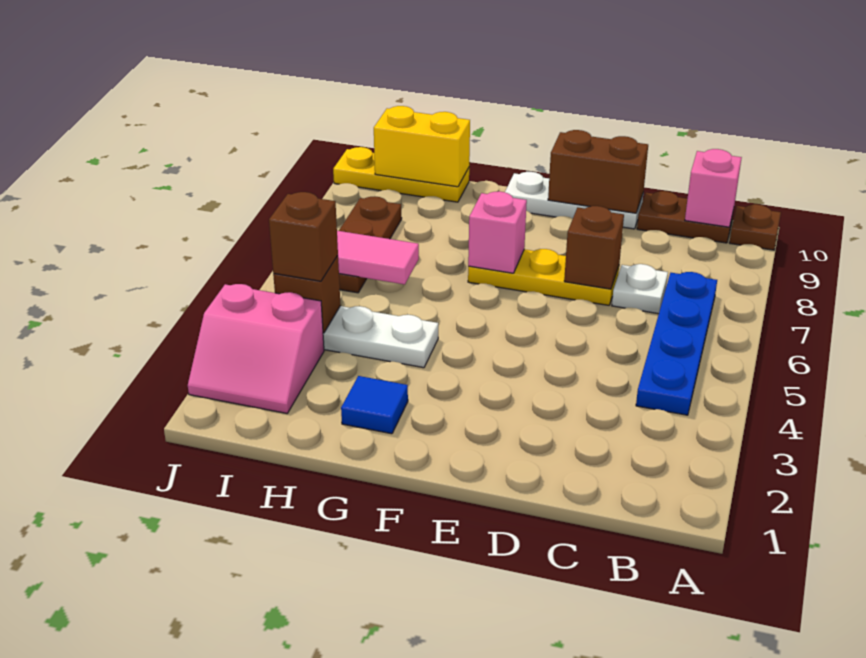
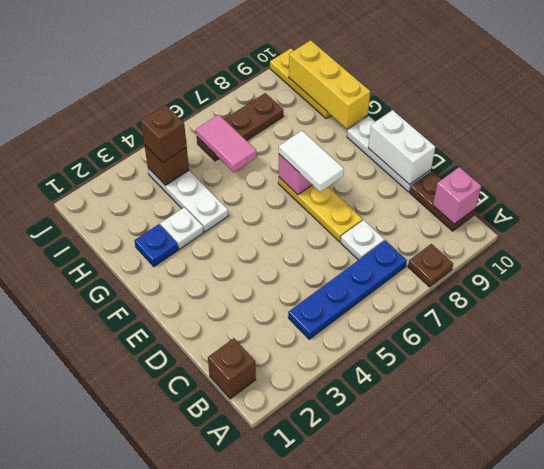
brown plate A10 level 1 -> brown plate A8 level 1
brown brick D7 level 2 -> brown brick B1 level 1
brown brick D10:E10 level 2 -> white brick D10:E10 level 2
none -> white tile E7:F7 level 3
blue tile G2 level 1 -> blue plate G2 level 1
none -> white plate G3 level 1
yellow brick H10:I10 level 2 -> yellow brick G10:I10 level 2
pink slope I2:J3 level 1 top 3 -> none

